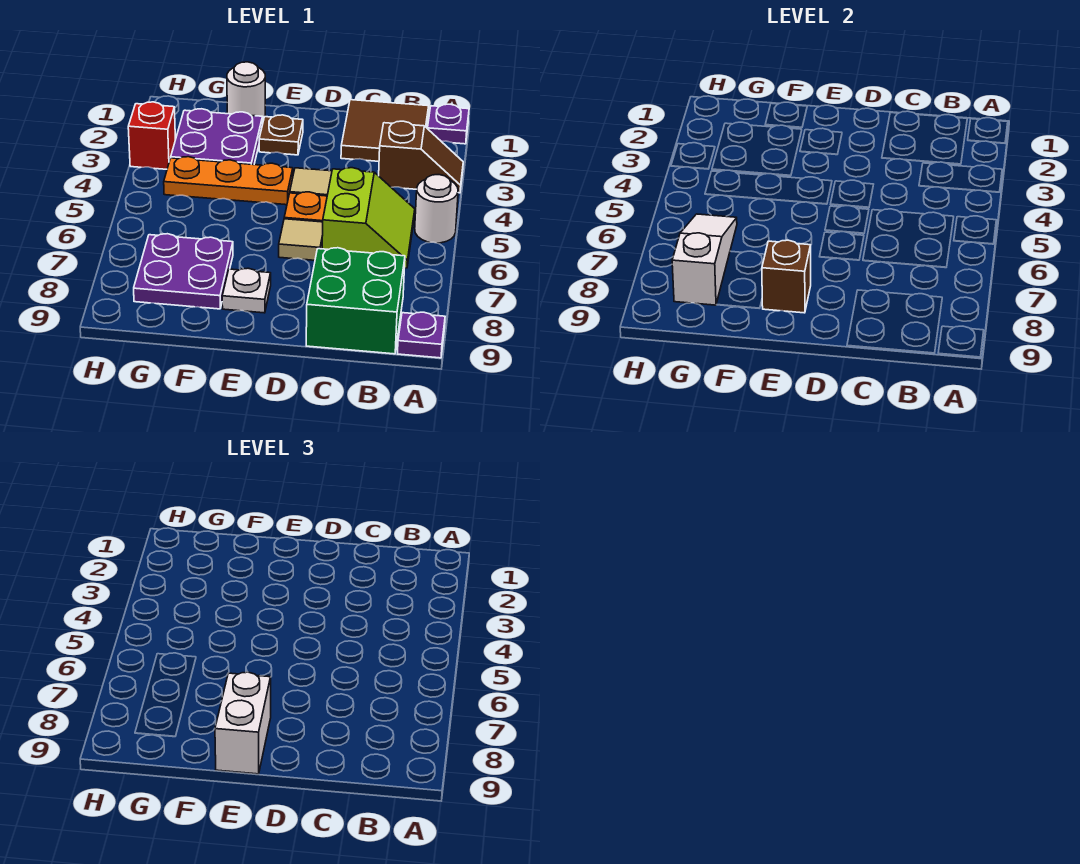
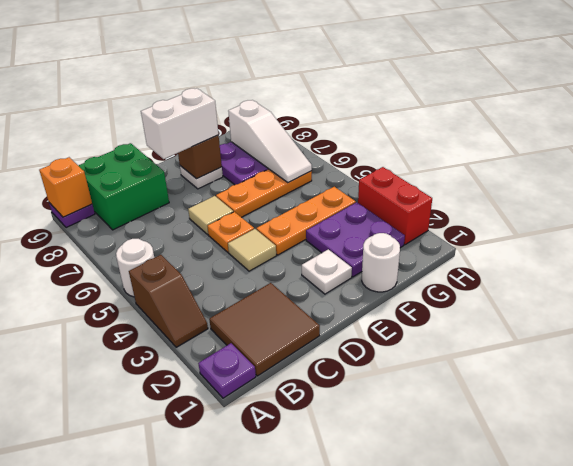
brown slope A3:B3 level 1 top B -> brown slope A3:A4 level 1 top 4
none -> orange brick A9 level 2
lime slope B5:C6 level 1 top C -> none
brown plate E2 level 1 -> white plate E2 level 1
none -> orange plate E6:G6 level 1
white brick E8:E9 level 3 -> white brick D8:E8 level 3
red brick H3 level 1 -> red brick H2:H3 level 1

